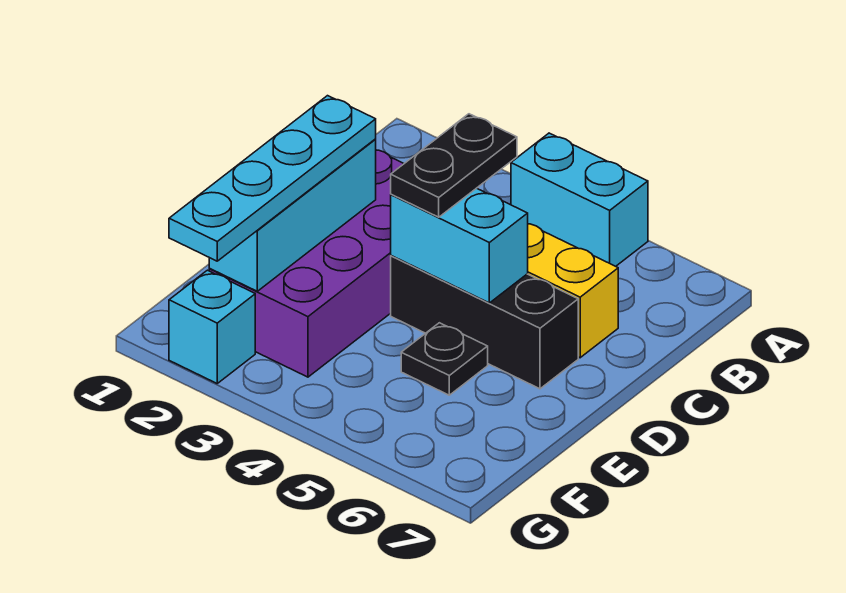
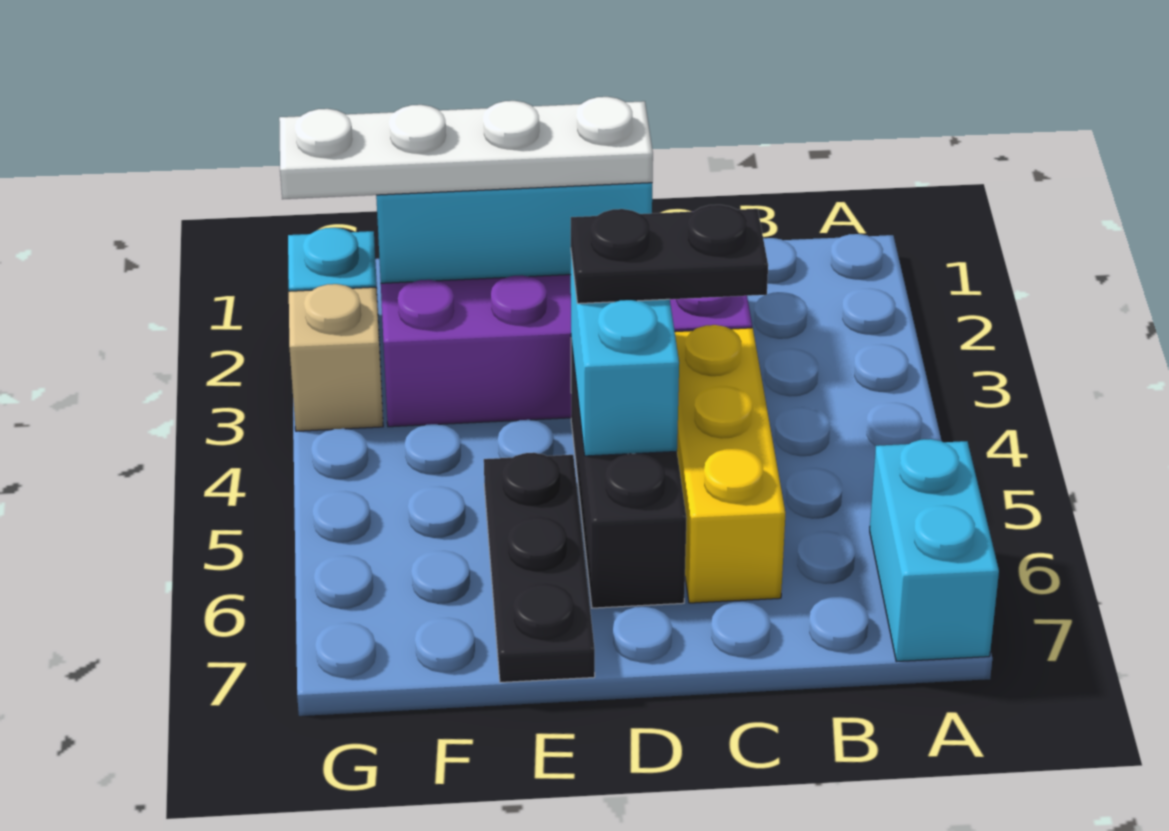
cyan brick A4:A5 level 1 -> cyan brick A6:A7 level 1
cyan plate D2:G2 level 3 -> white plate D2:G2 level 3
black plate E5 level 1 -> black plate E5:E7 level 1
none -> tan brick G3 level 1

